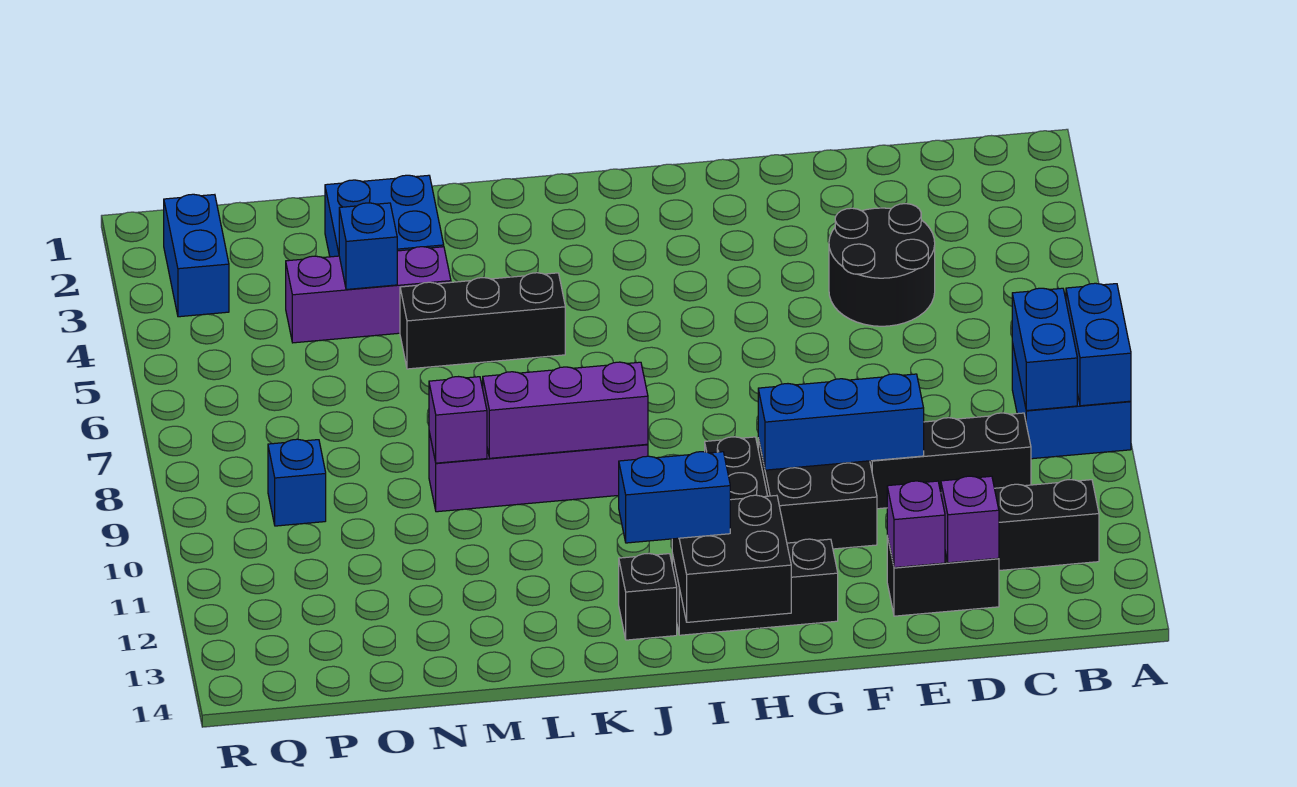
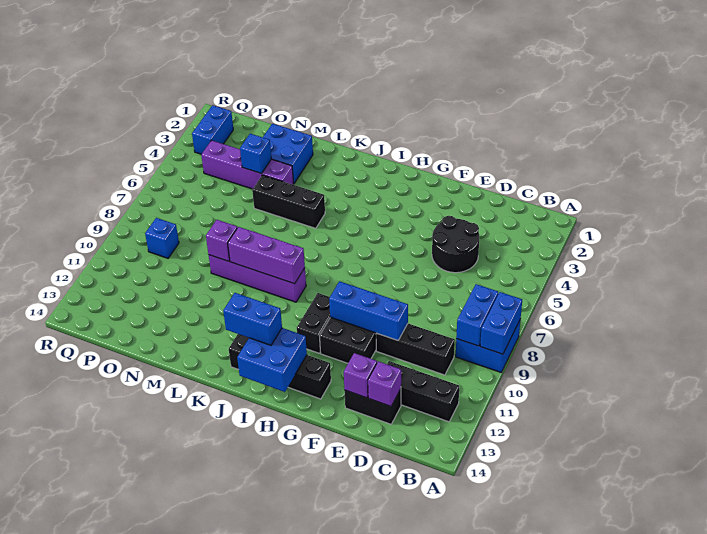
black brick H13:I14 level 2 -> blue brick H13:I14 level 2
purple brick M4:O4 level 1 -> purple brick M4:P4 level 1

